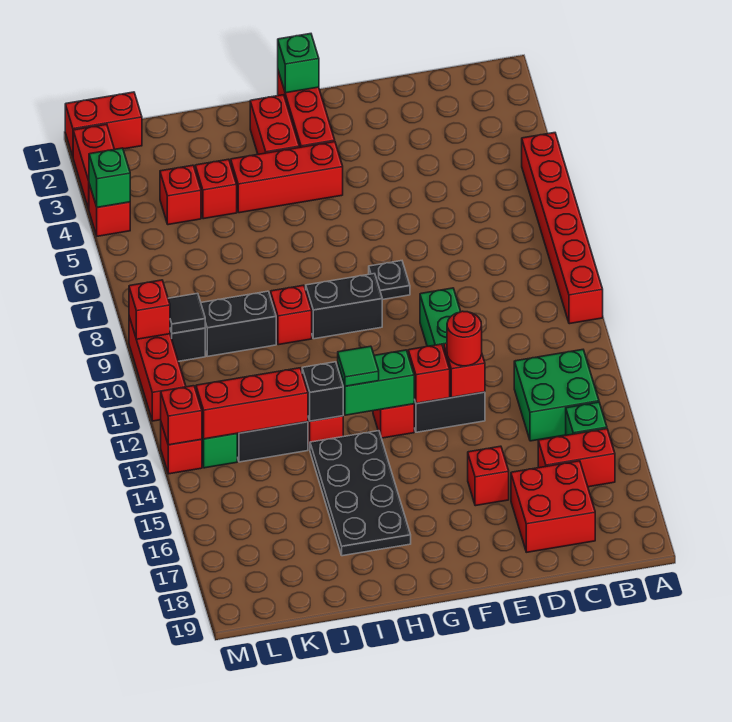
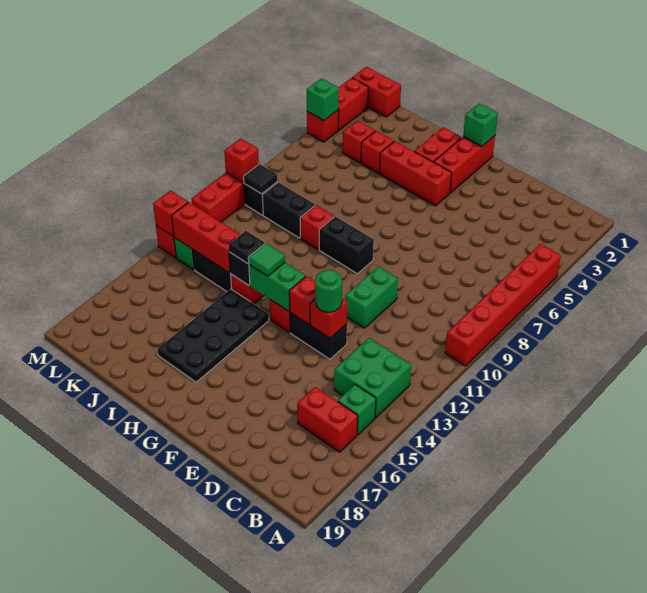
red brick C17:D18 level 1 -> none
red round brick E13 level 3 -> green round brick E13 level 3
red brick E16 level 1 -> none
black plate F8 level 1 -> black plate I13 level 3

